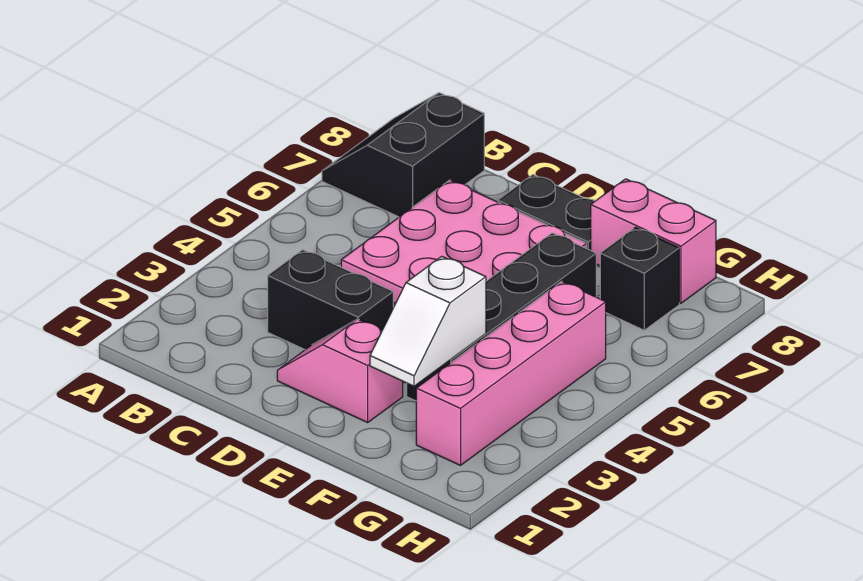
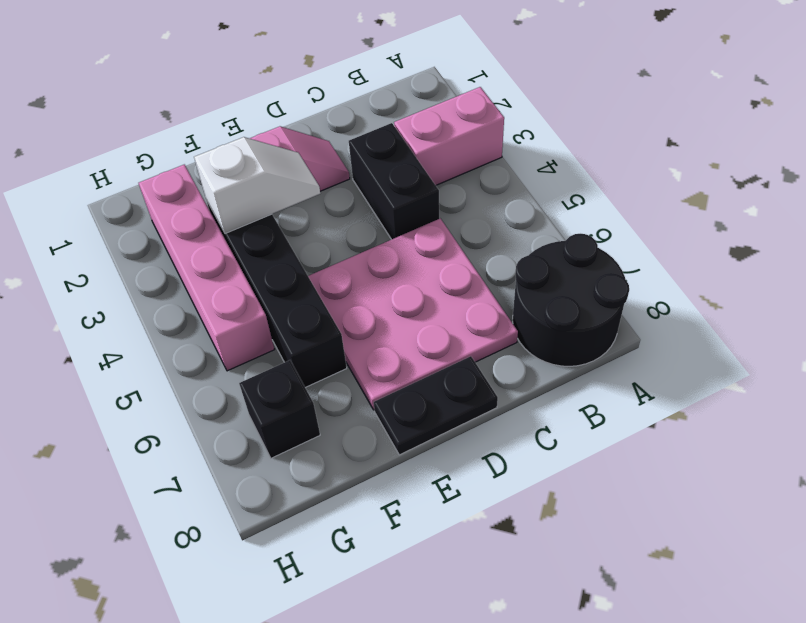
black slope A7:B8 level 1 top B -> black round brick A7:B8 level 1
black brick C3:D3 level 1 -> black brick C3:C4 level 1
white slope F2:F3 level 2 top 3 -> white slope E3:F3 level 2 top F
pink brick F8:G8 level 1 -> pink brick A3:B3 level 1

